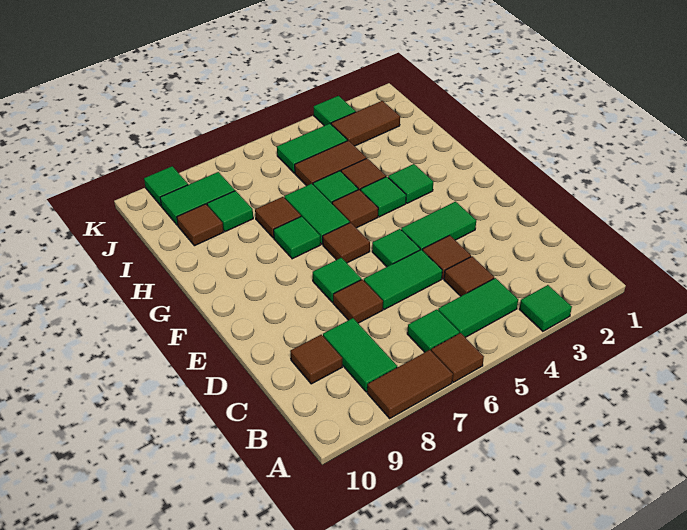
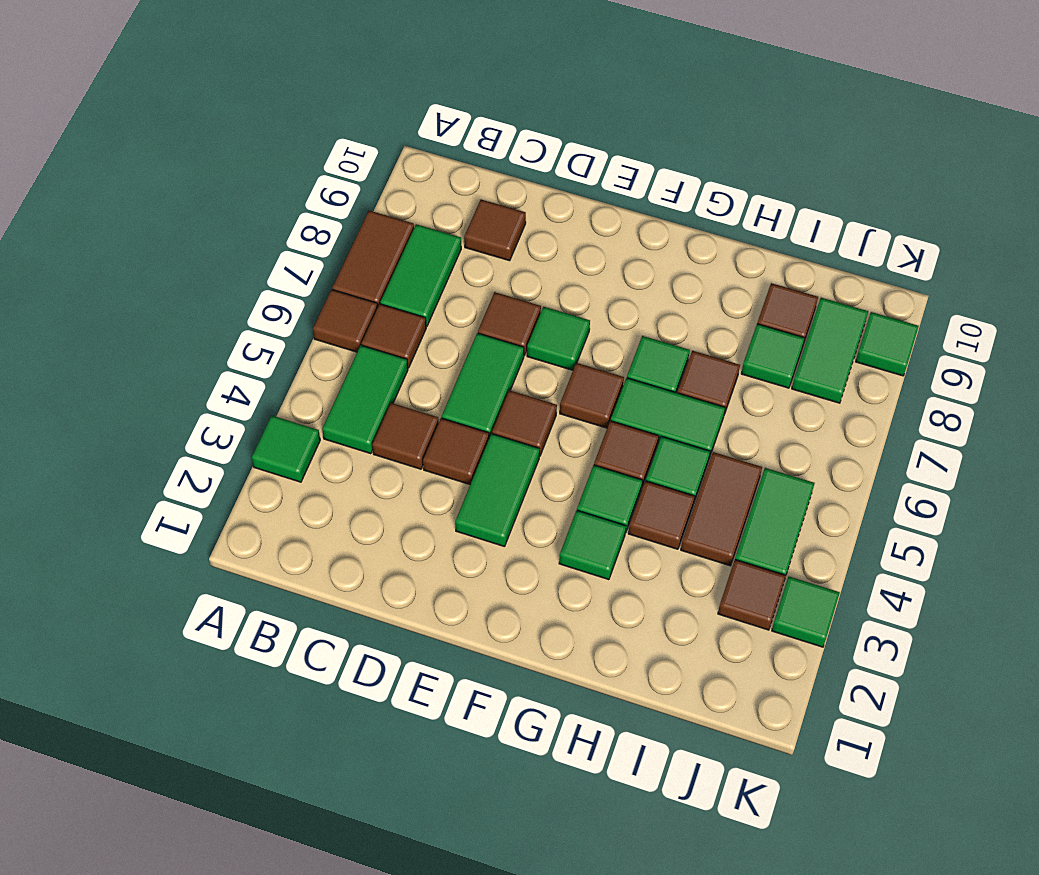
green tile B6 level 1 -> brown tile B6 level 1
green tile B8:C8 level 1 -> green tile B7:B8 level 1
green tile E5 level 1 -> brown tile E5 level 1
brown tile J2:J3 level 1 -> brown tile J3 level 1

